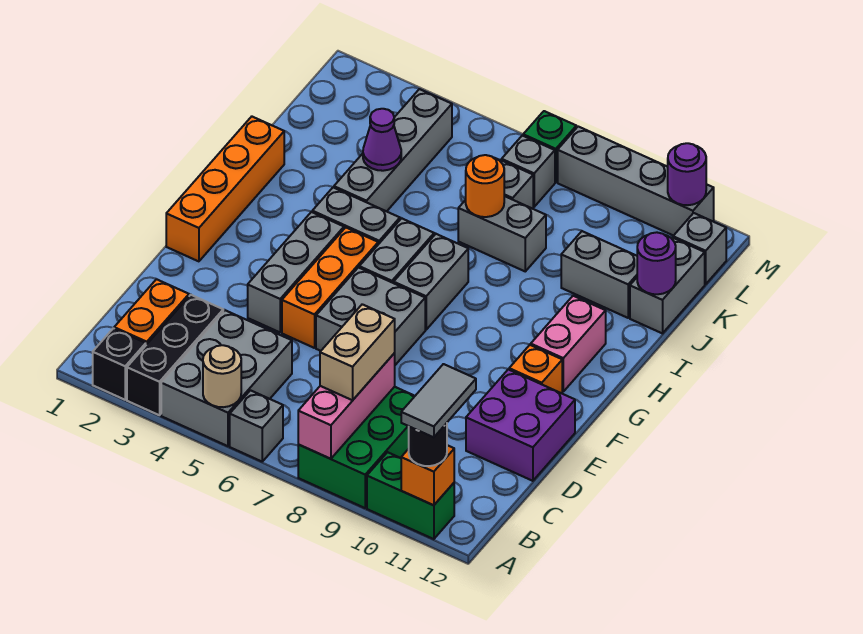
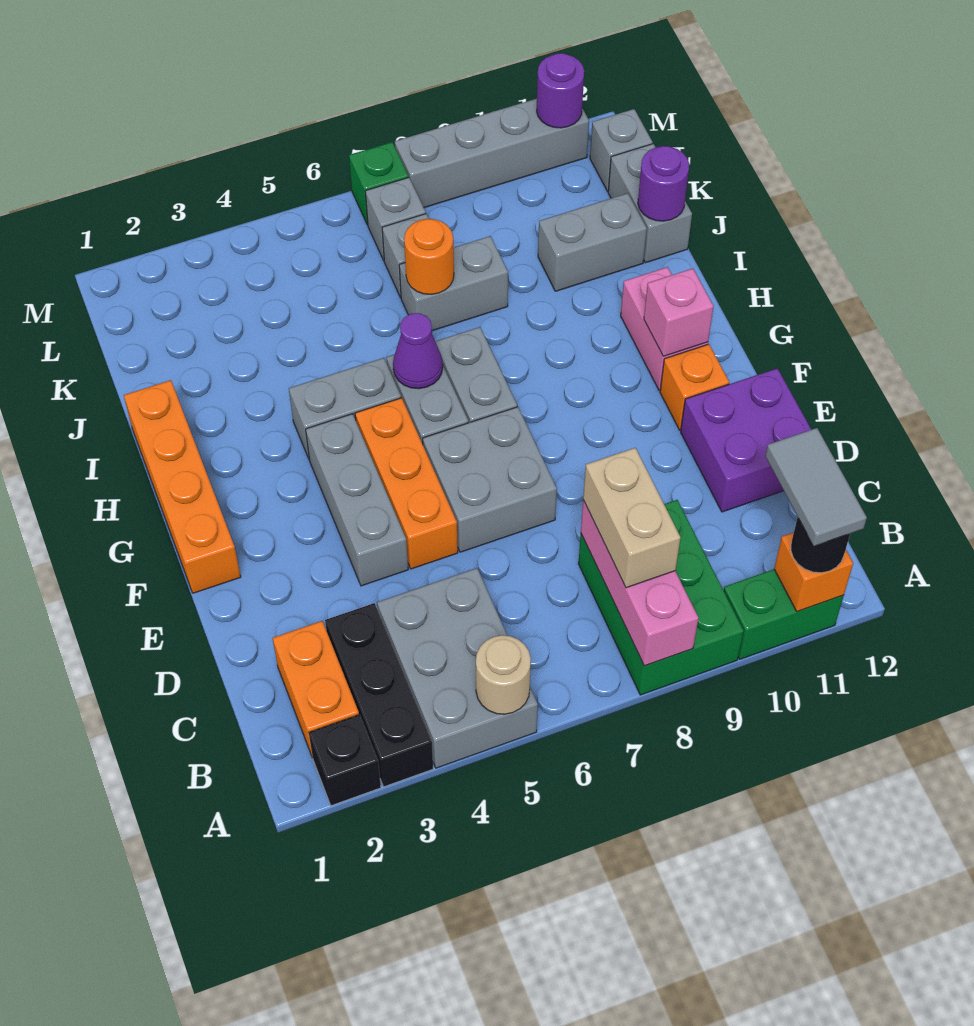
grey brick A6 level 1 -> none
none -> pink brick G11 level 2
grey brick I4:L4 level 1 -> none
purple cone J4 level 2 -> purple cone H6 level 2

